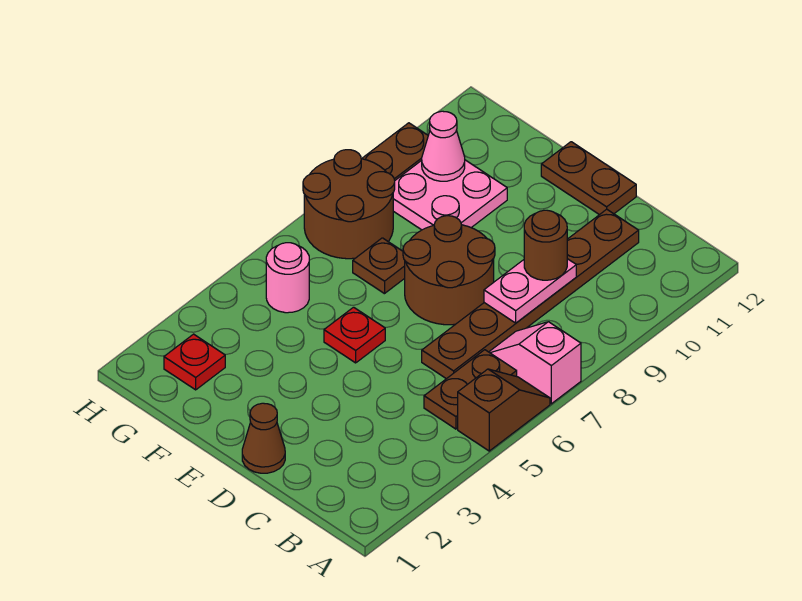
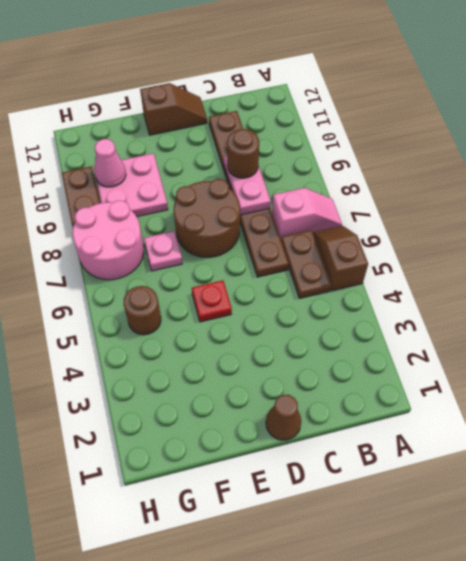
pink slope A7:B7 level 1 top A -> pink slope A7:B7 level 1 top B
brown plate D12:E12 level 1 -> brown slope D12:E12 level 1 top E
brown plate F7 level 1 -> pink plate F7 level 1
red plate G2 level 1 -> none
pink round brick G5 level 1 -> brown round brick G5 level 1
brown round brick G7:H8 level 1 -> pink round brick G7:H8 level 1

